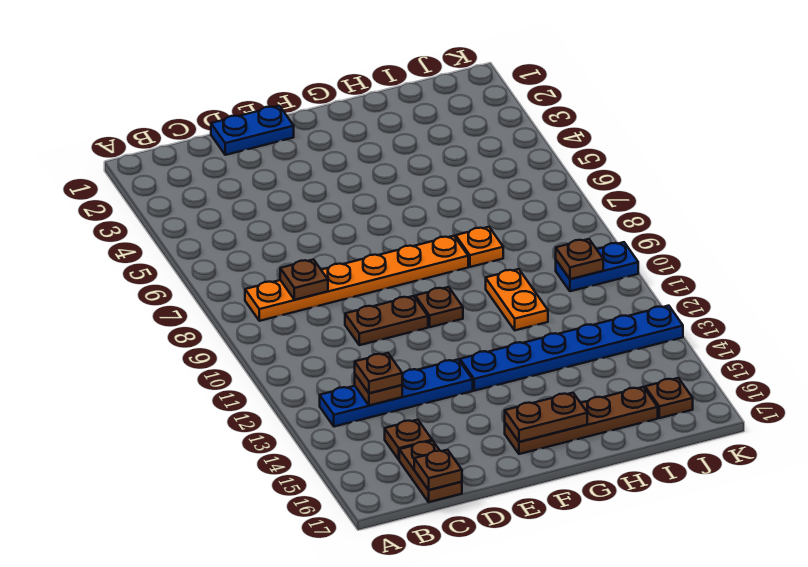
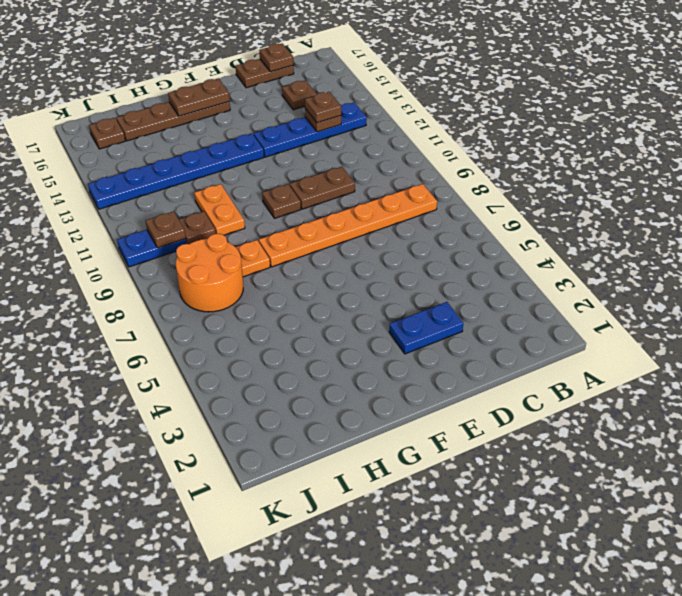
brown plate C8 level 2 -> brown plate I10 level 1
brown plate C16:C17 level 1 -> brown plate C17:D17 level 1
blue plate D1:E1 level 1 -> blue plate D3:E3 level 1
none -> orange round brick I7:J8 level 1

